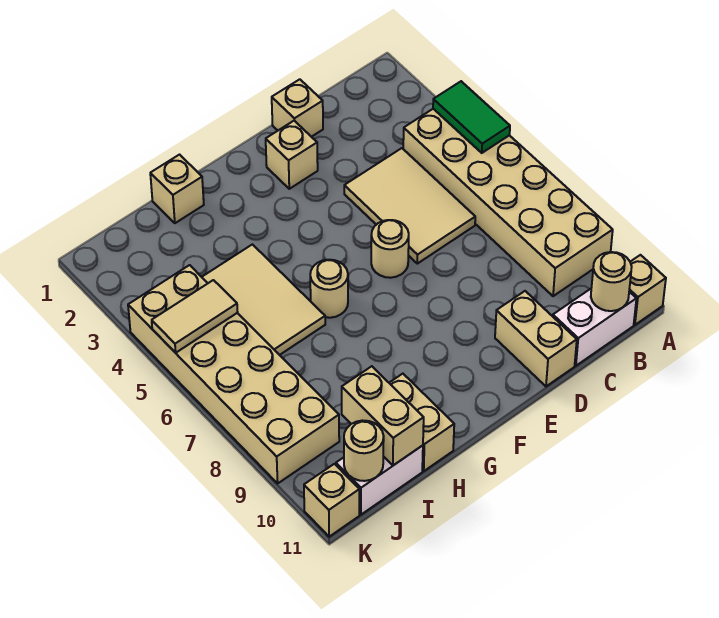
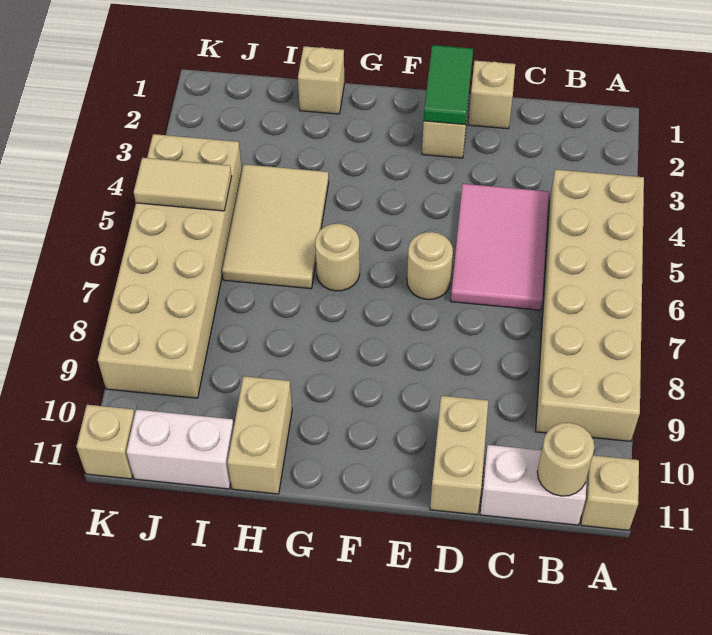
green tile A4:A5 level 2 -> green tile E1:E2 level 2
tan tile C4:D6 level 1 -> pink tile C4:D6 level 1
tan brick I10:I11 level 2 -> none
tan round brick J11 level 2 -> none

